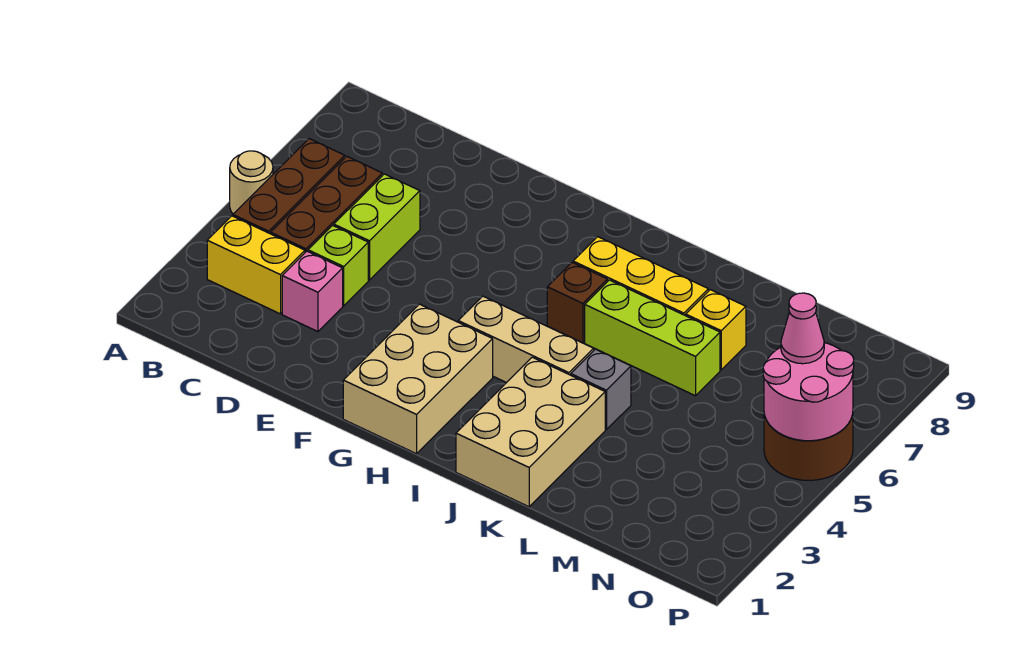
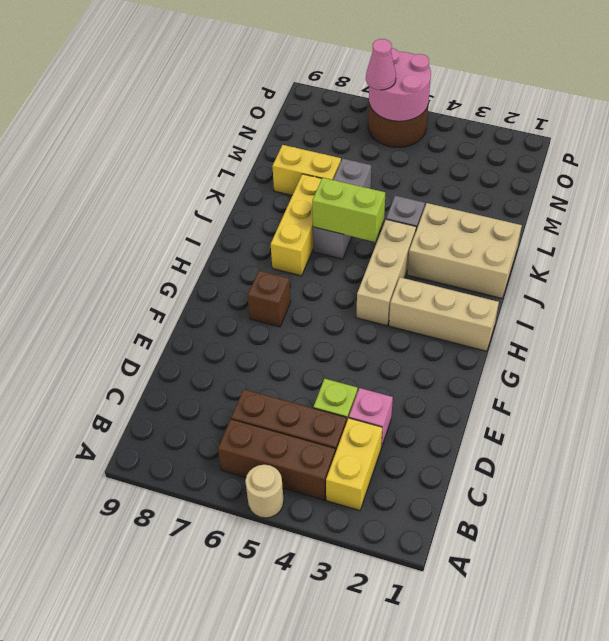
lime brick D5:D6 level 1 -> lime brick J5:J6 level 2
tan brick G1:H3 level 1 -> tan brick H1:H3 level 1
brown brick I6 level 1 -> brown brick G7 level 1
lime brick J6:L6 level 1 -> grey brick J6:L6 level 1
yellow brick L7 level 1 -> yellow brick L7:L8 level 1

